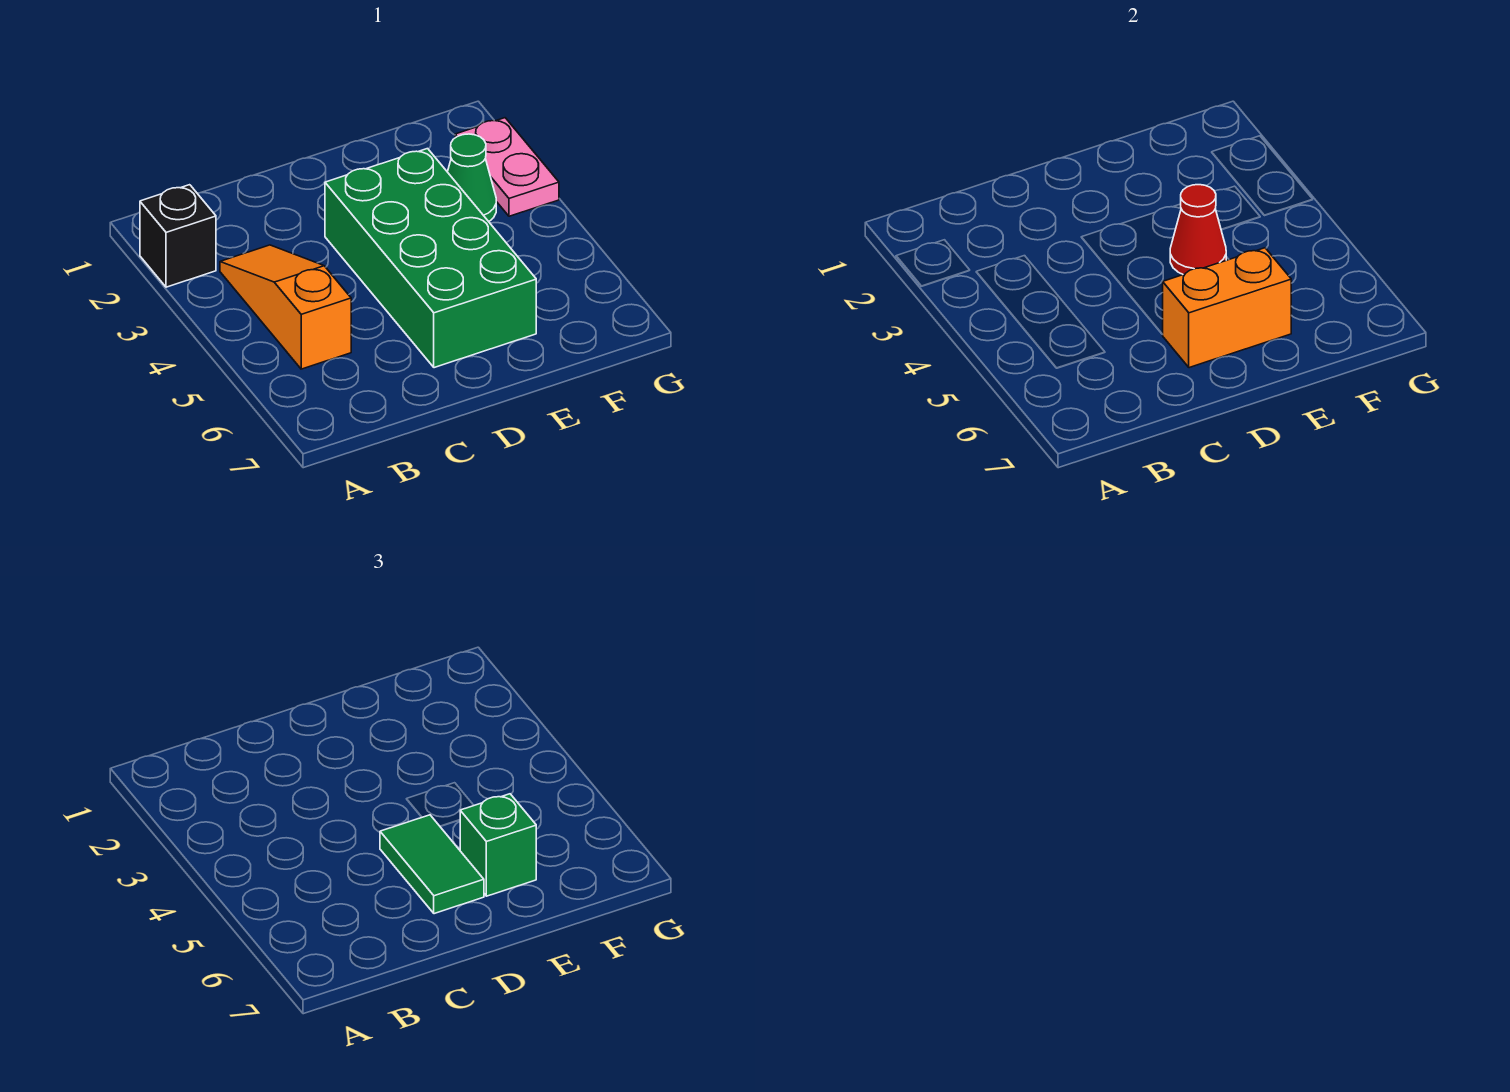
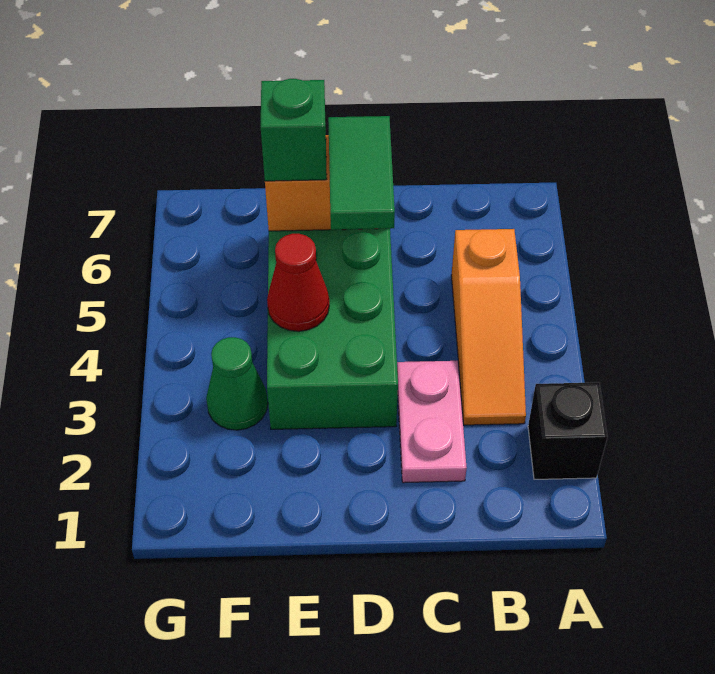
pink plate G2:G3 level 1 -> pink plate C2:C3 level 1

